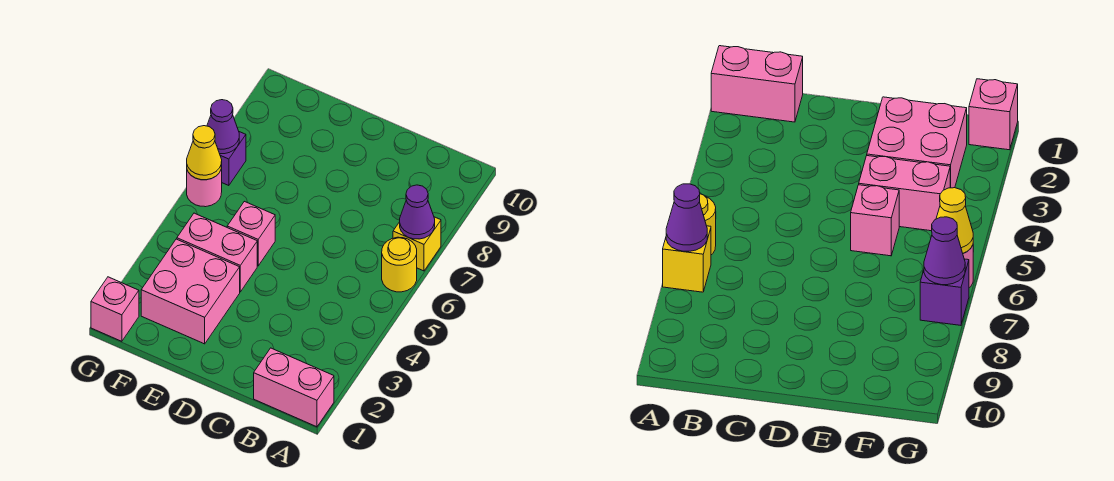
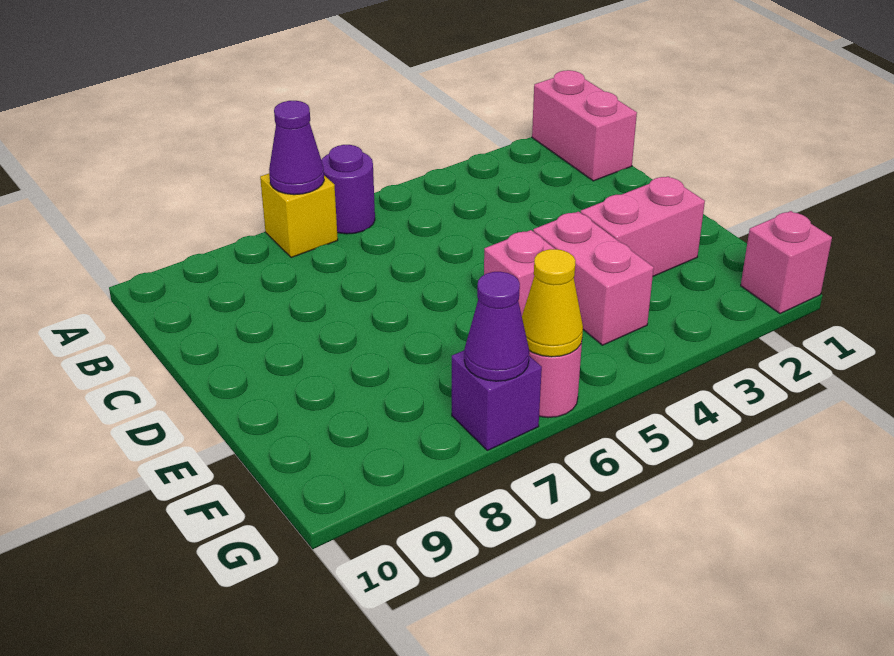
yellow round brick A6 level 1 -> purple round brick A6 level 1
pink brick E2:F3 level 1 -> pink brick E2:E3 level 1

